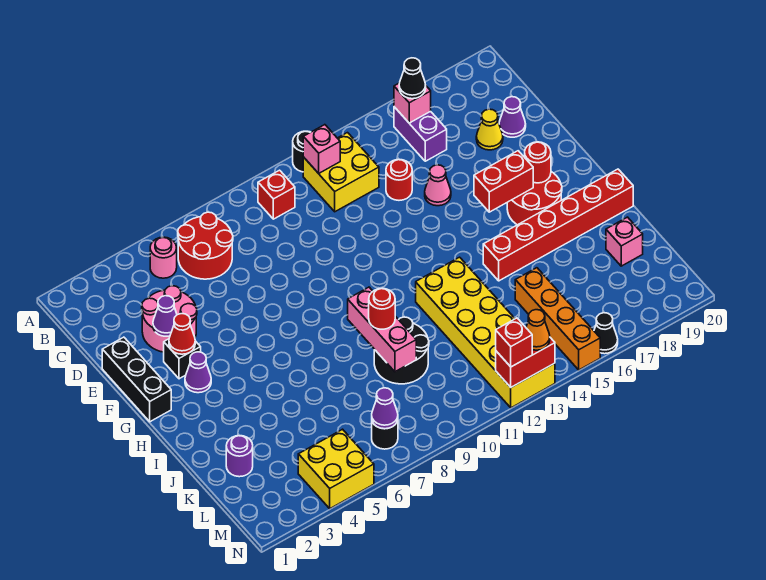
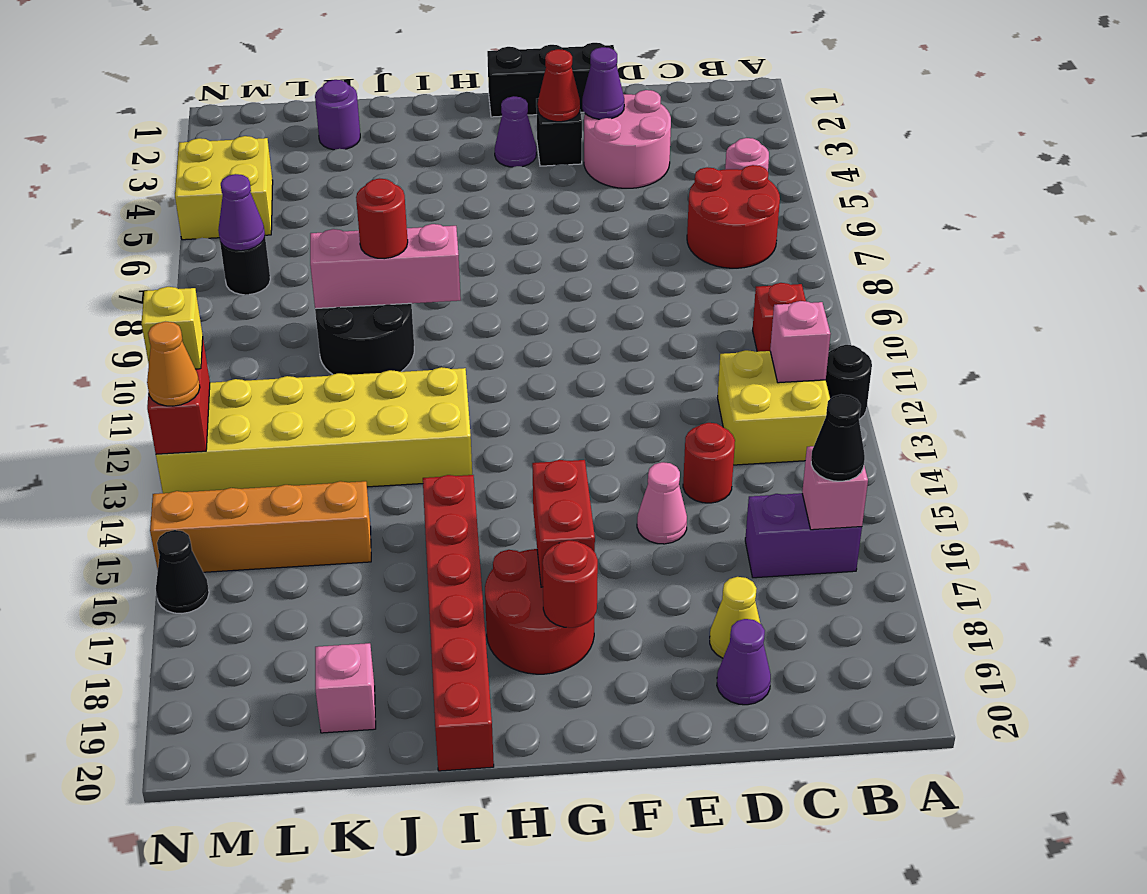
red brick N12 level 3 -> yellow brick N12 level 3

